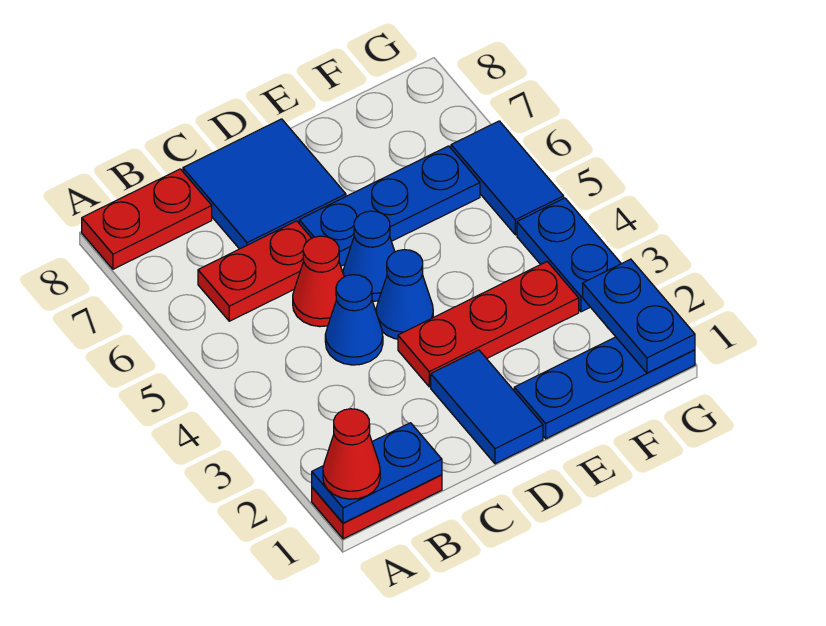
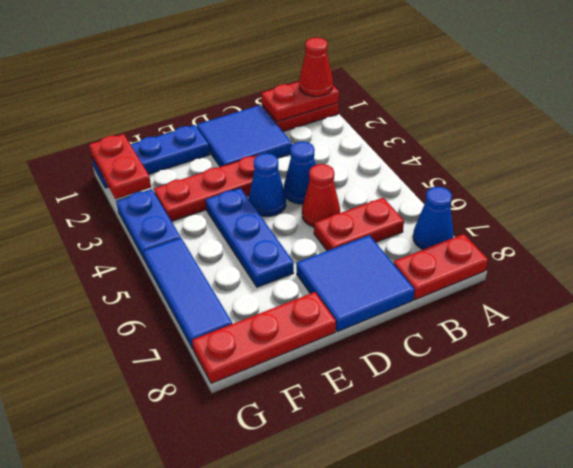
blue plate A1:B1 level 2 -> red plate A1:B1 level 2
blue tile D1:D2 level 1 -> blue tile C1:D2 level 1
blue cone D5 level 1 -> blue cone A7 level 1
blue plate D6:F6 level 1 -> blue plate E4:E6 level 1
none -> red plate E8:G8 level 1
blue plate G1:G2 level 2 -> red plate G1:G2 level 2
blue tile G5:G6 level 1 -> blue tile G5:G7 level 1

